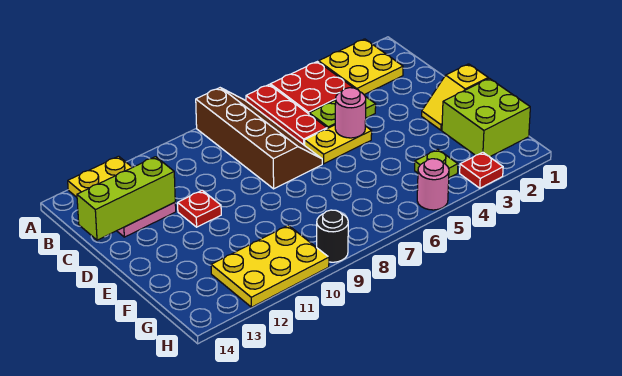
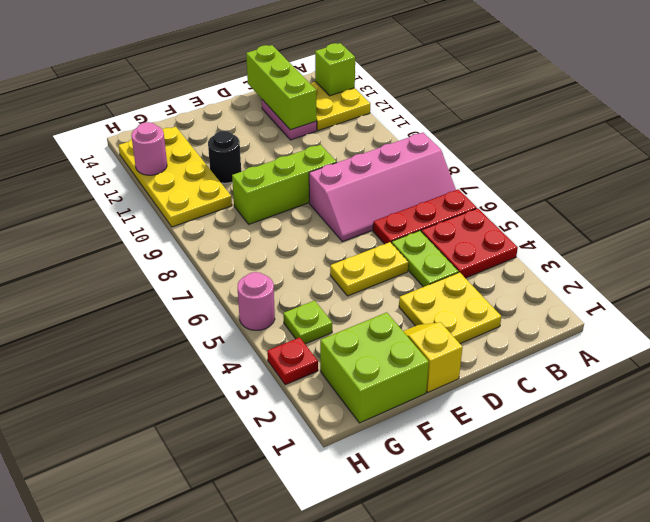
yellow plate A2:B3 level 1 -> yellow plate C2:D3 level 1
brown slope A7:D8 level 1 top 8 -> pink slope A7:D8 level 1 top 8
none -> lime brick A13 level 2
yellow plate D5:D6 level 1 -> yellow plate D5:E5 level 1
pink round brick D5 level 2 -> pink round brick H12 level 2
none -> lime brick D9:F9 level 1
red plate D11 level 1 -> none
yellow plate G10:H12 level 1 -> yellow plate G10:H13 level 1
black round brick H9 level 1 -> black round brick F11 level 1

